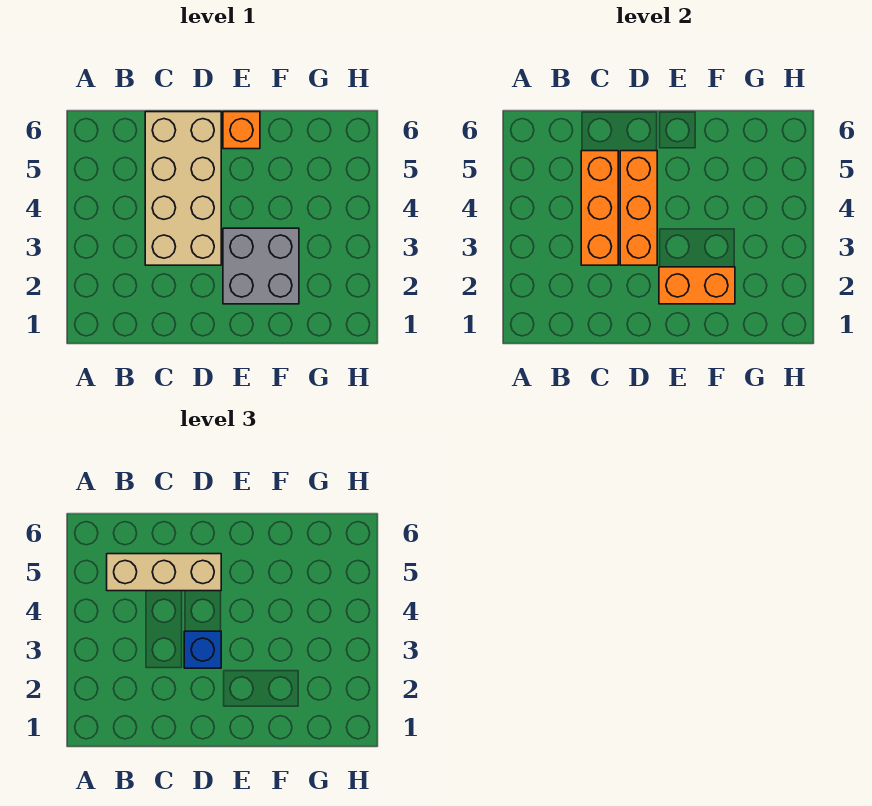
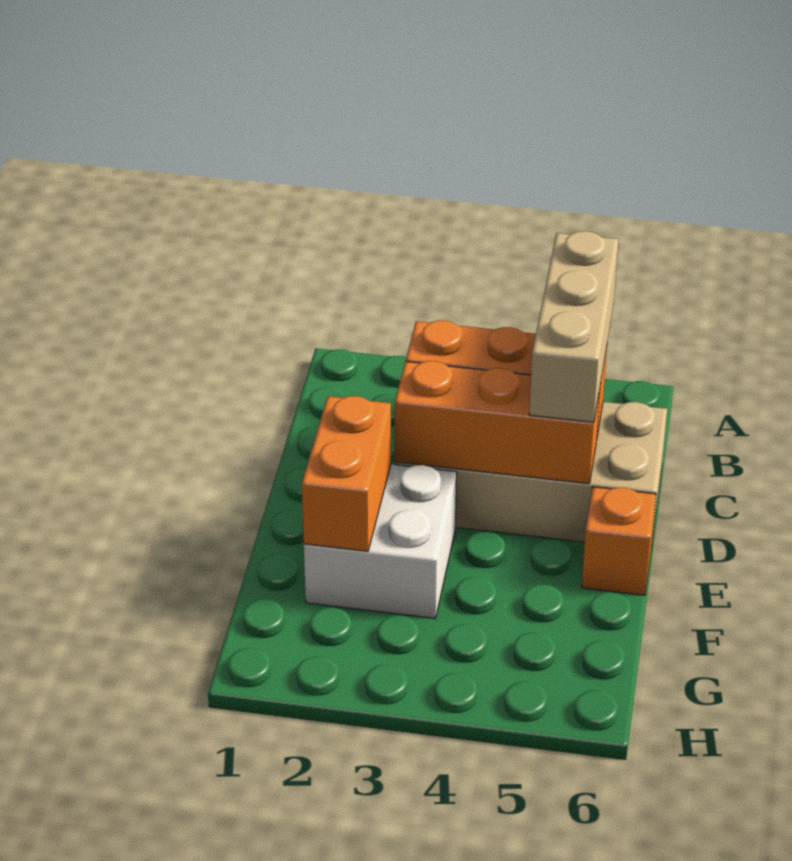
blue brick D3 level 3 -> none
grey brick E2:F3 level 1 -> white brick E2:F3 level 1

